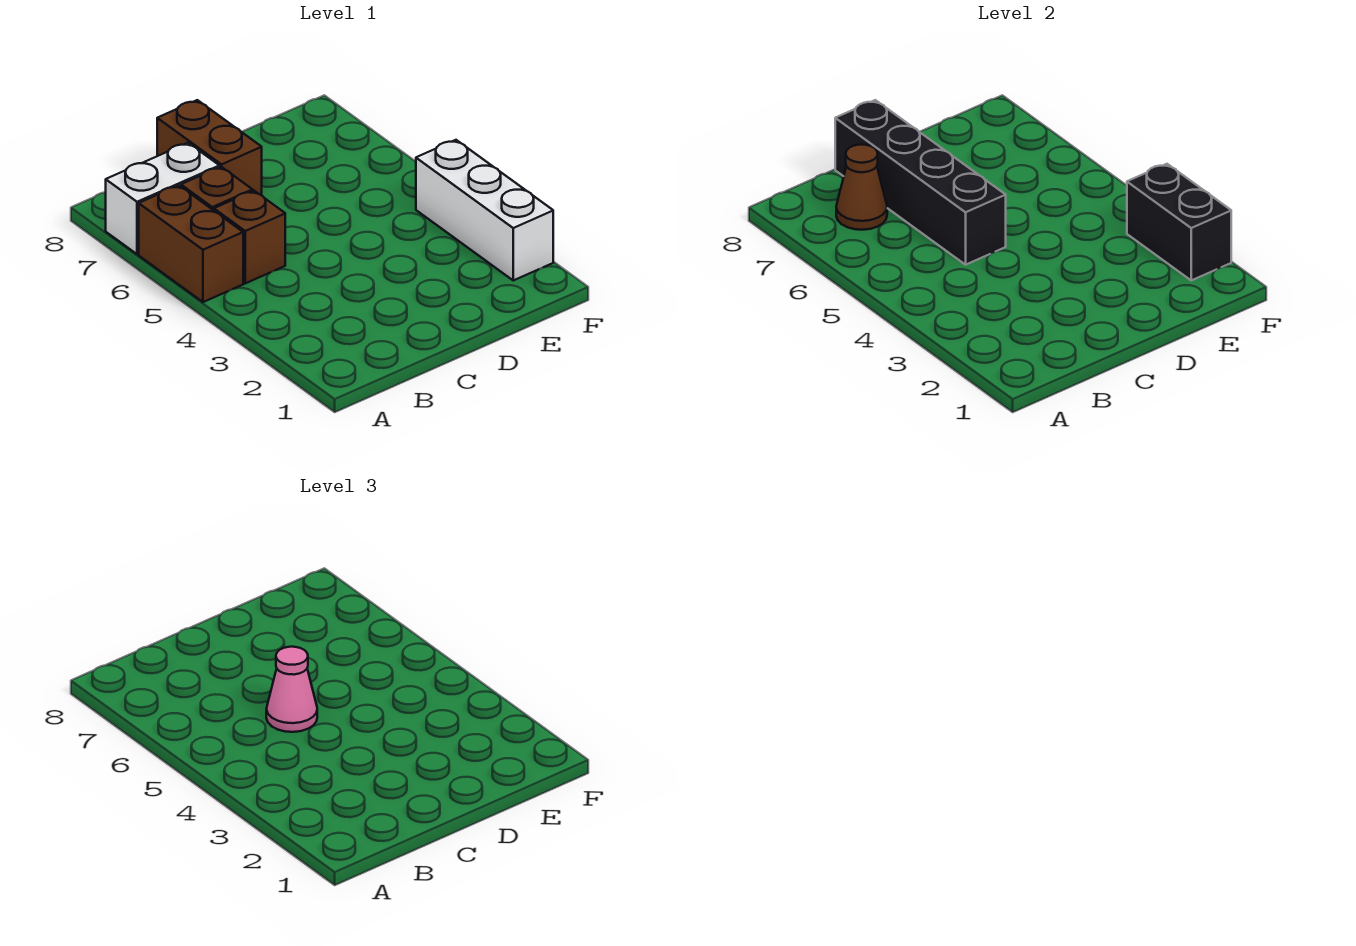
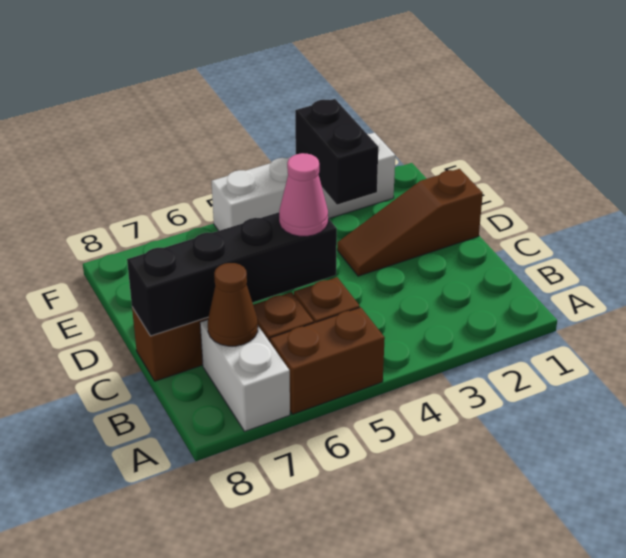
none -> brown slope D1:D3 level 1 top 1
white brick F2:F4 level 1 -> white brick F2:F5 level 1
black brick F2:F3 level 2 -> black brick E3:F3 level 2

